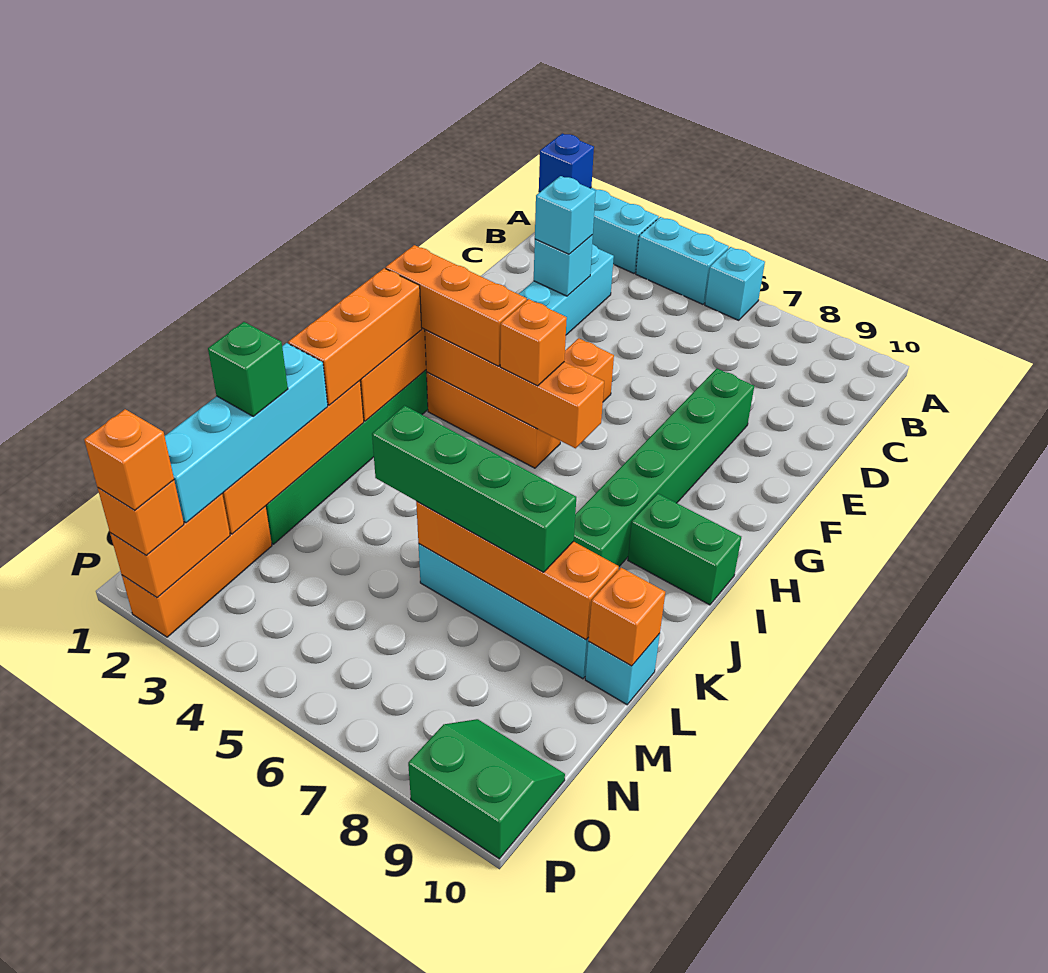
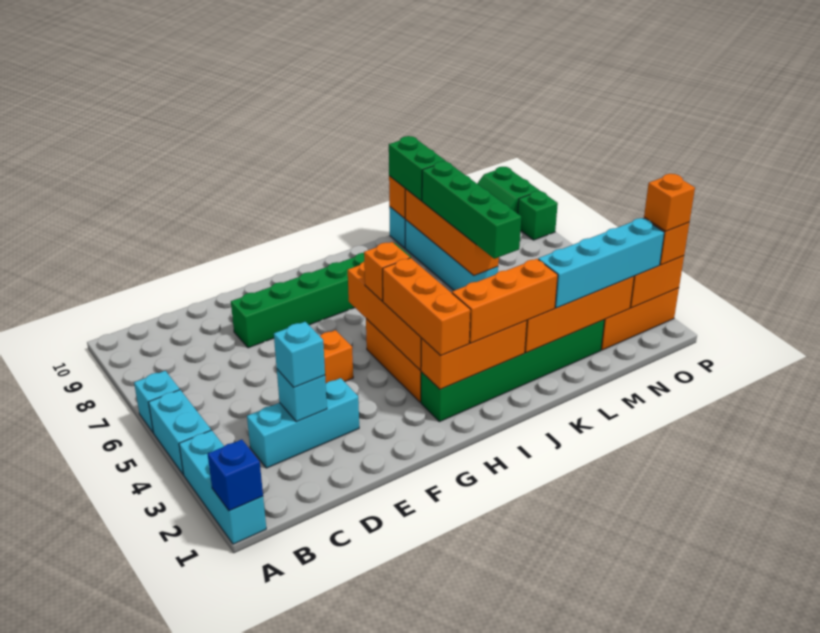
green brick I9:I10 level 1 -> green brick L9:L10 level 3
green brick M2 level 4 -> green brick P8 level 1

